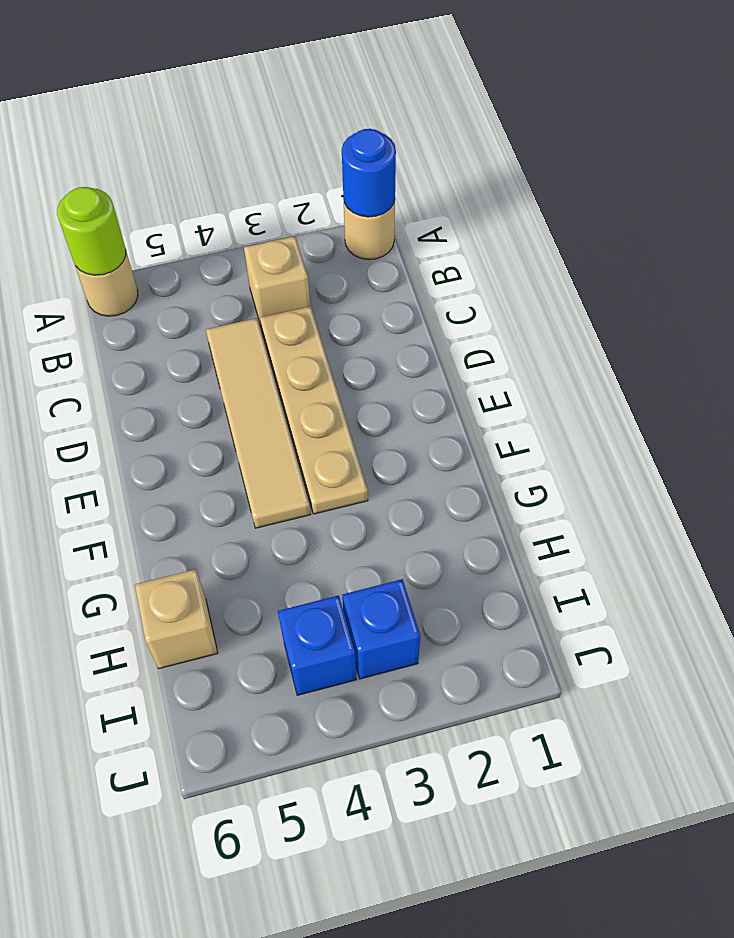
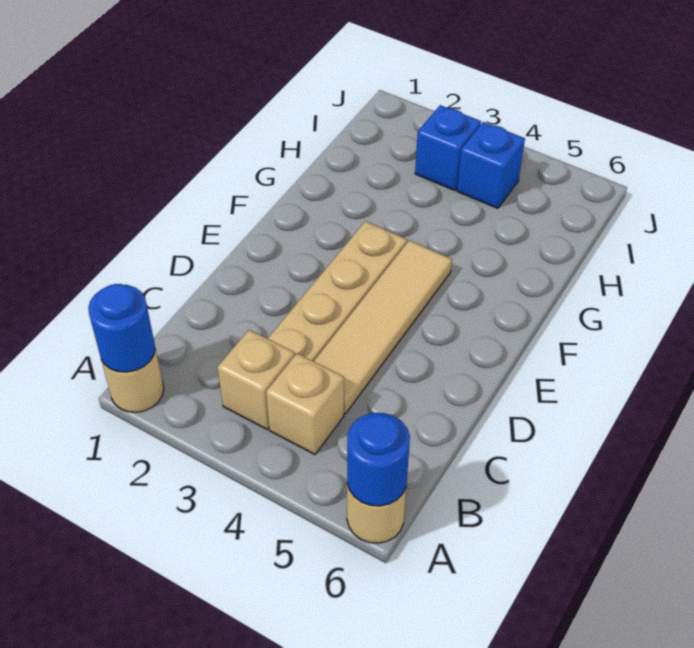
lime round brick A6 level 2 -> blue round brick A6 level 2
tan brick H6 level 1 -> tan brick B4 level 1

